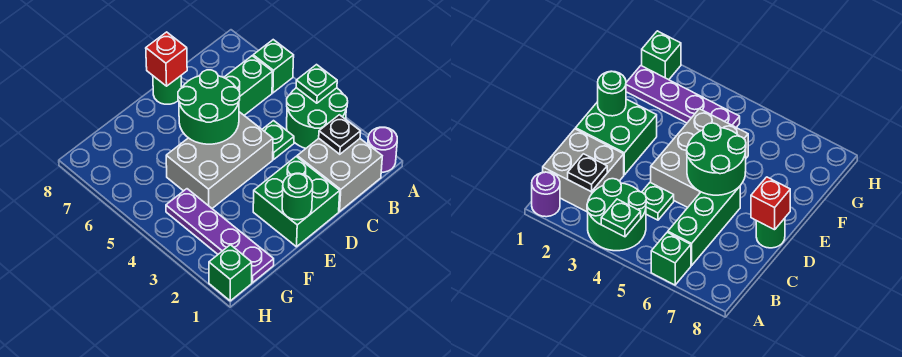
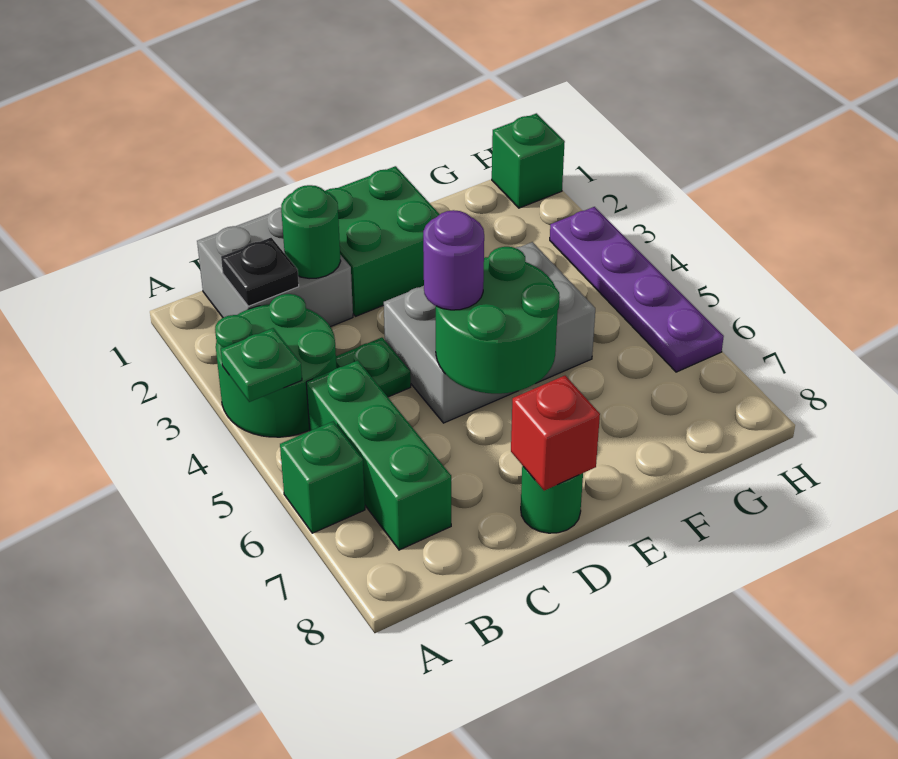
purple round brick A1 level 1 -> purple round brick D5 level 3
green brick B6:D6 level 1 -> green brick B5:B7 level 1
green round brick E1 level 2 -> green round brick C2 level 2
purple plate G1:G4 level 1 -> purple plate H3:H6 level 1

